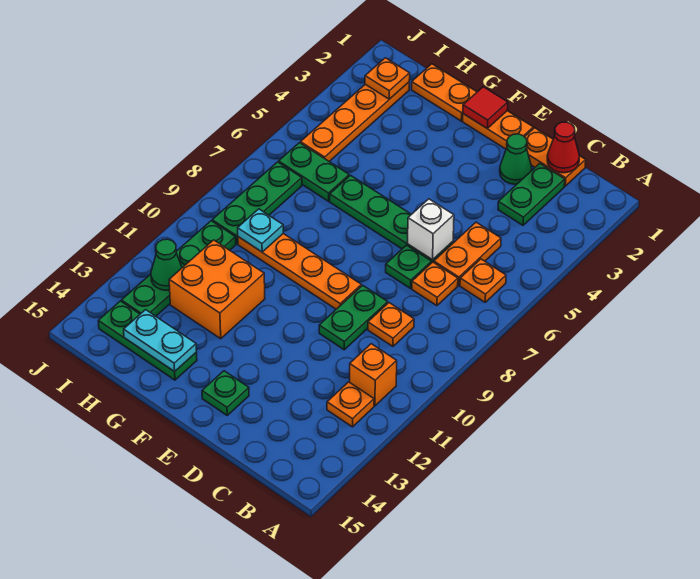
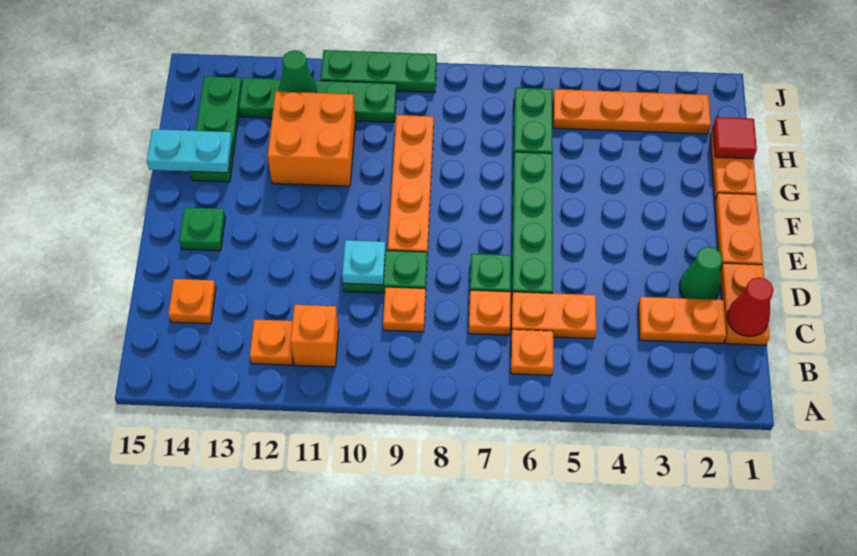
green plate C2:C3 level 1 -> orange plate C2:C3 level 1
white brick D6 level 2 -> none
red tile F1 level 2 -> red tile H1 level 2
cyan plate G14:H14 level 2 -> cyan plate G14:G15 level 2
cyan plate H9 level 2 -> cyan plate D10 level 2
orange plate I2 level 2 -> orange plate C14 level 1
green plate I7:I9 level 1 -> green plate J9:J11 level 1

